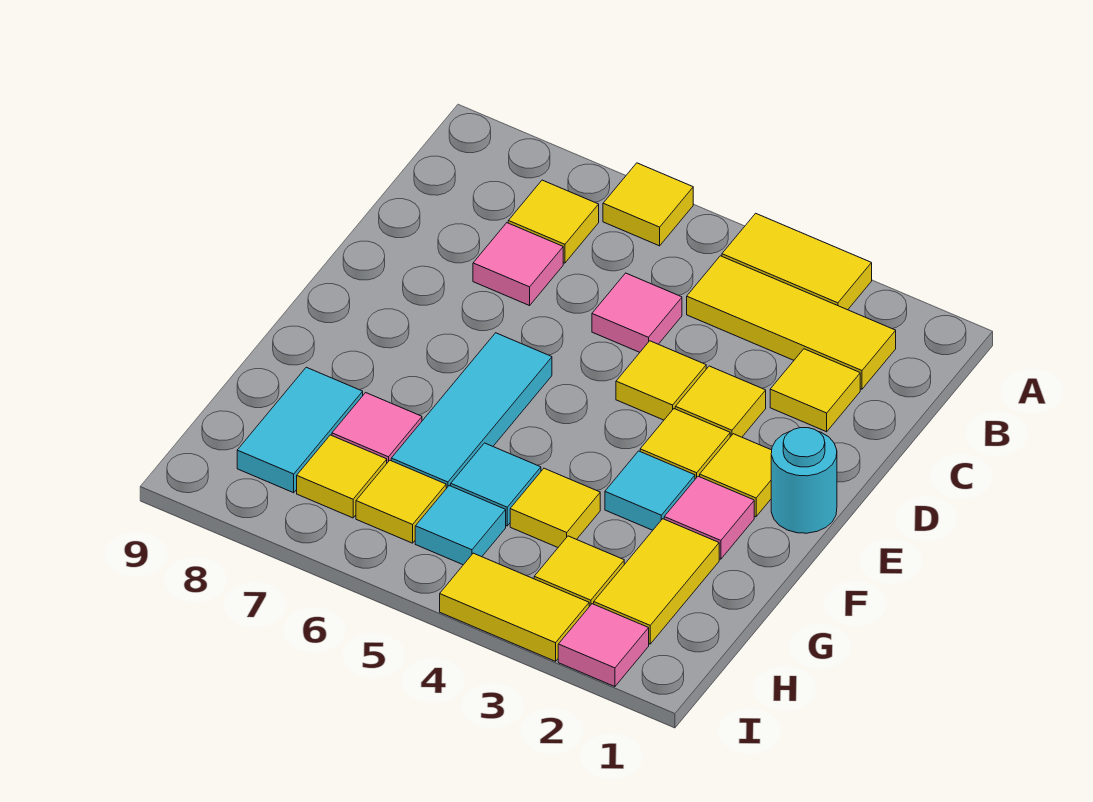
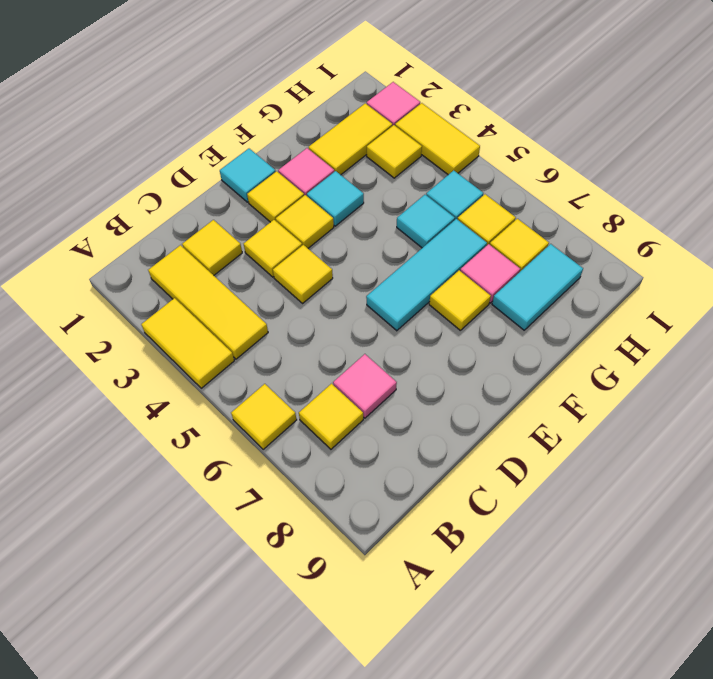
pink tile C5 level 1 -> none
cyan round brick E1 level 1 -> cyan tile E1 level 1
yellow tile G4 level 1 -> yellow tile F7 level 1

